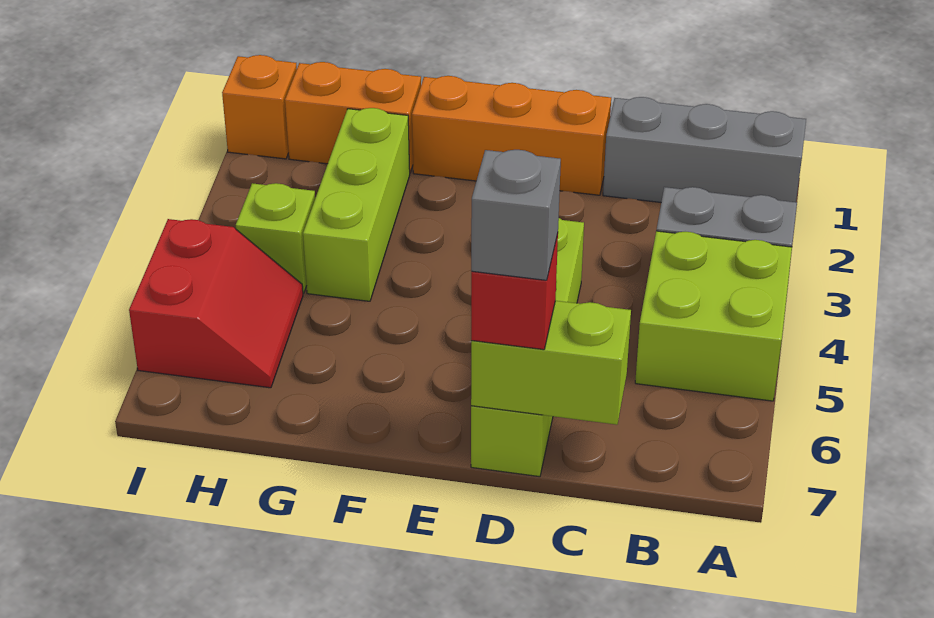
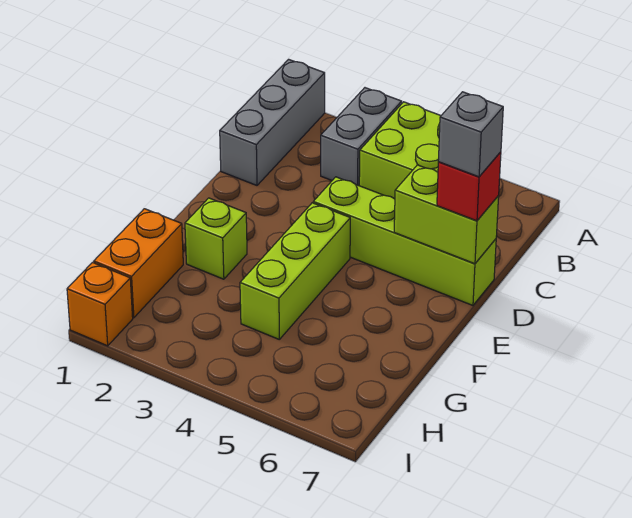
lime brick C7:D7 level 2 -> lime brick D6:D7 level 2
orange brick D1:F1 level 1 -> none
lime brick G2:G4 level 1 -> lime brick E4:G4 level 1
lime brick H4 level 1 -> lime brick F2 level 1
red slope H5:I6 level 1 top I -> none

